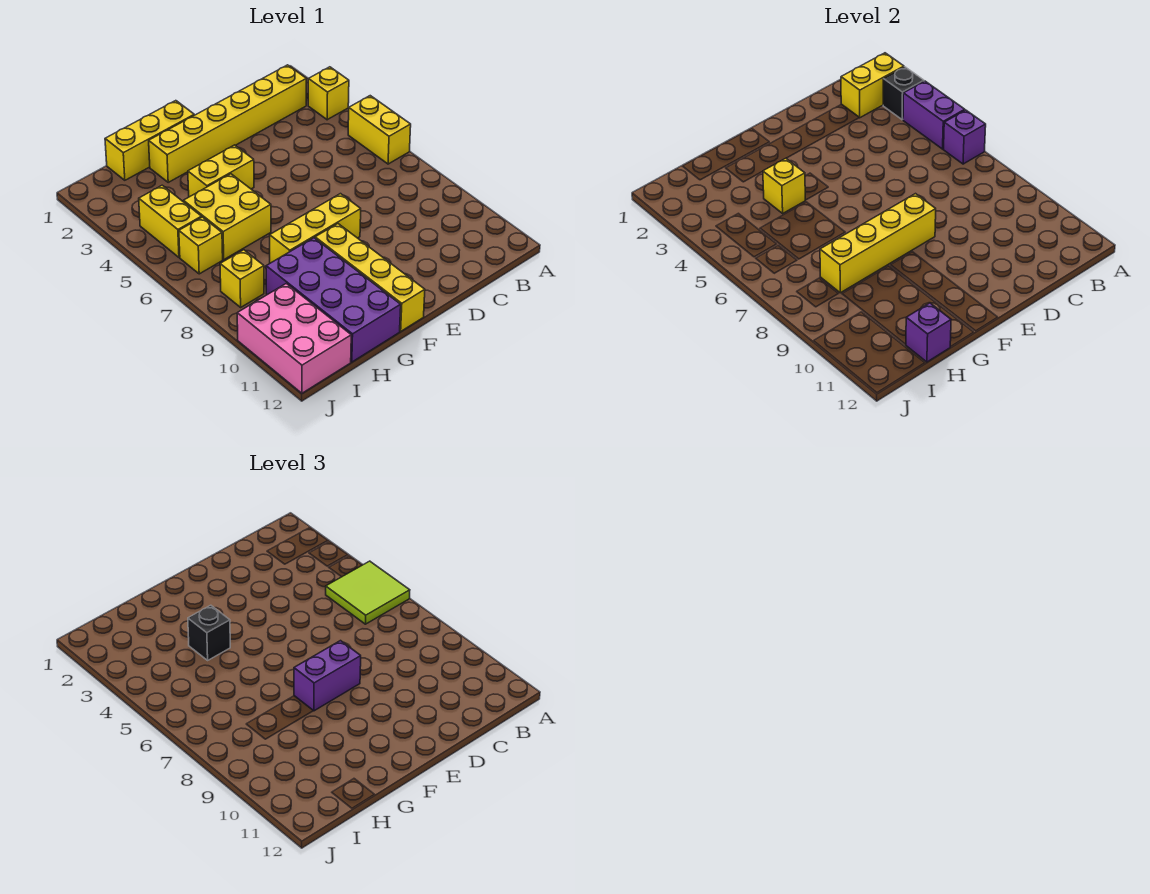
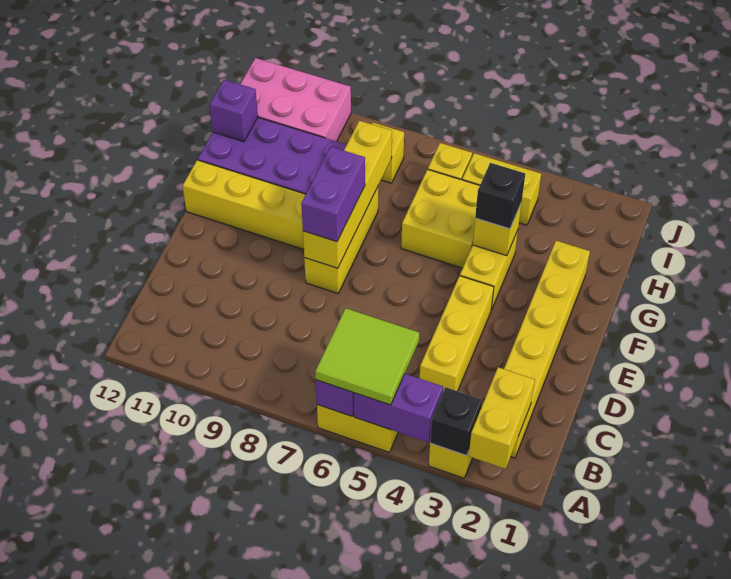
yellow brick F1:H1 level 1 -> yellow brick C4:E4 level 1

